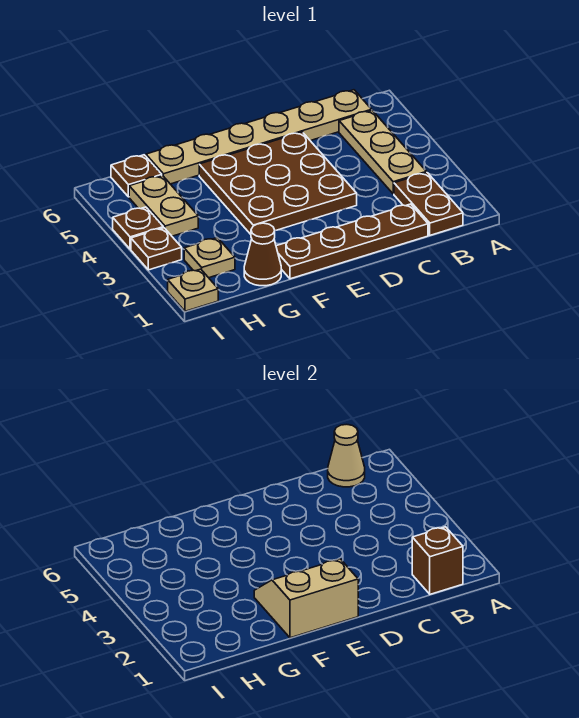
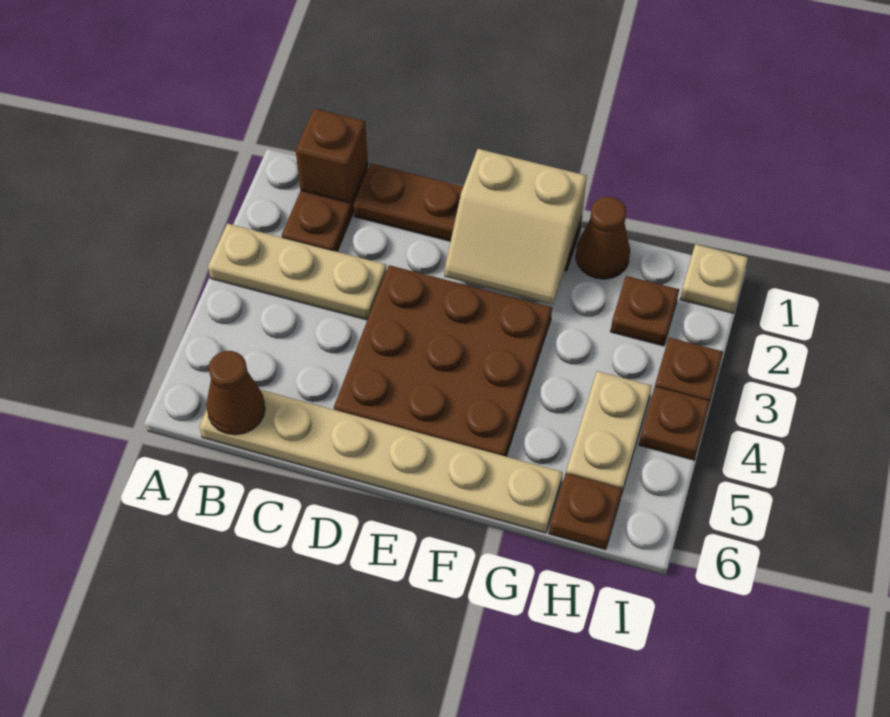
tan plate B3:B5 level 1 -> tan plate A3:C3 level 1
tan cone B6 level 2 -> brown cone B6 level 2
tan plate H2 level 1 -> brown plate H2 level 1

